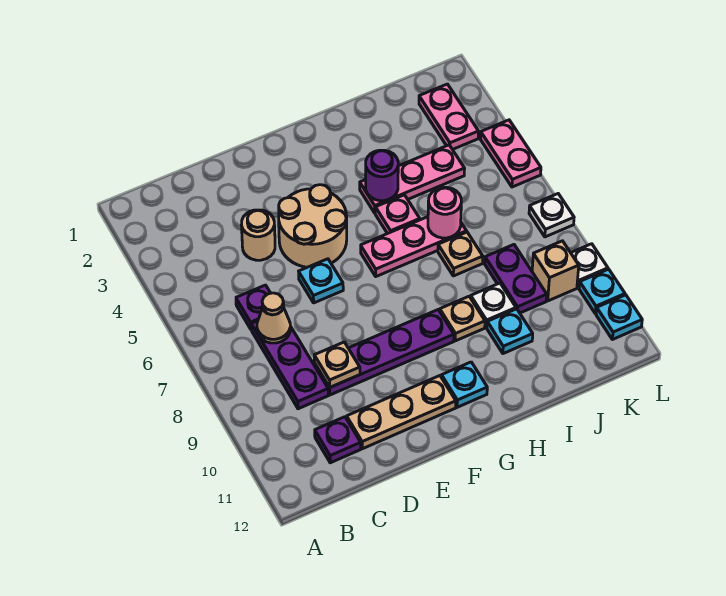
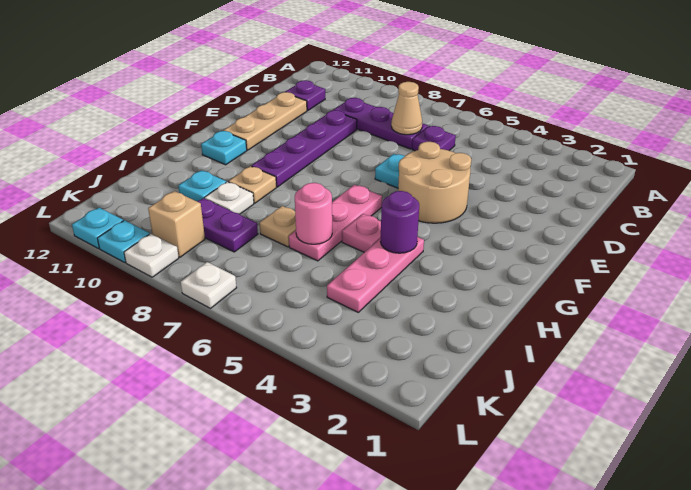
tan round brick D4 level 1 -> none
tan plate D9 level 2 -> none
pink plate K2:K3 level 1 -> none
pink plate L4:L5 level 1 -> none

